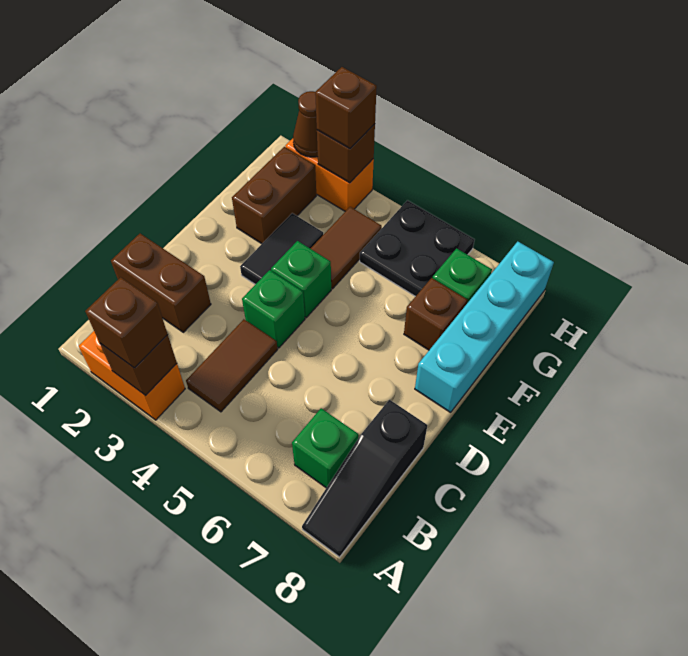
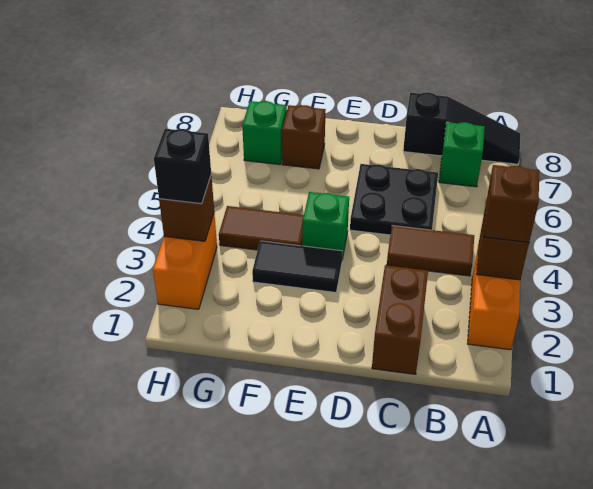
green brick D4 level 1 -> none
cyan brick E8:H8 level 1 -> none
brown brick F2:G2 level 1 -> none
black plate G5:H6 level 1 -> black plate C5:D6 level 1
brown cone H2 level 2 -> none
brown brick H3 level 3 -> black brick H3 level 3

